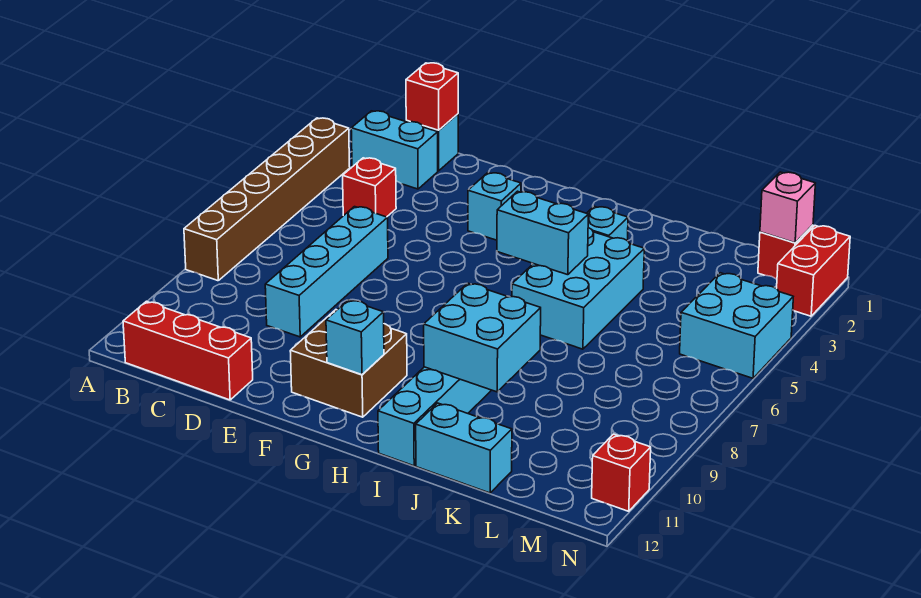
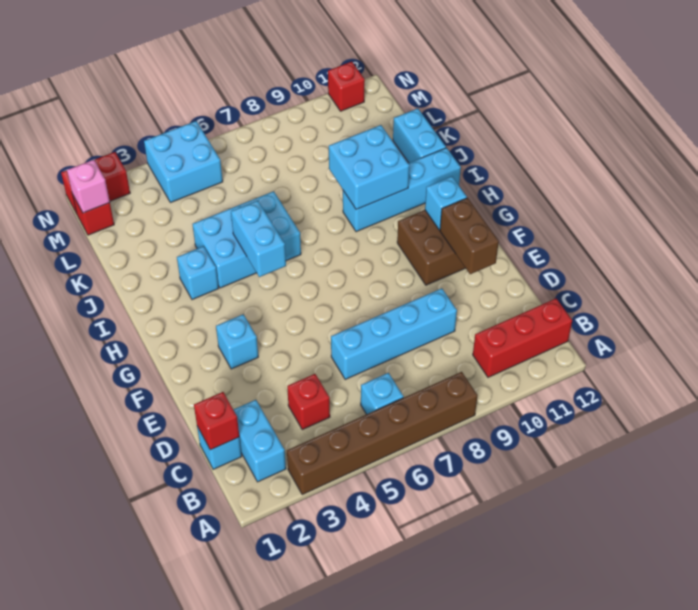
none -> cyan brick B6 level 1
red brick B12:D12 level 1 -> red brick B10:B12 level 1
none -> brown brick E11:F11 level 2

